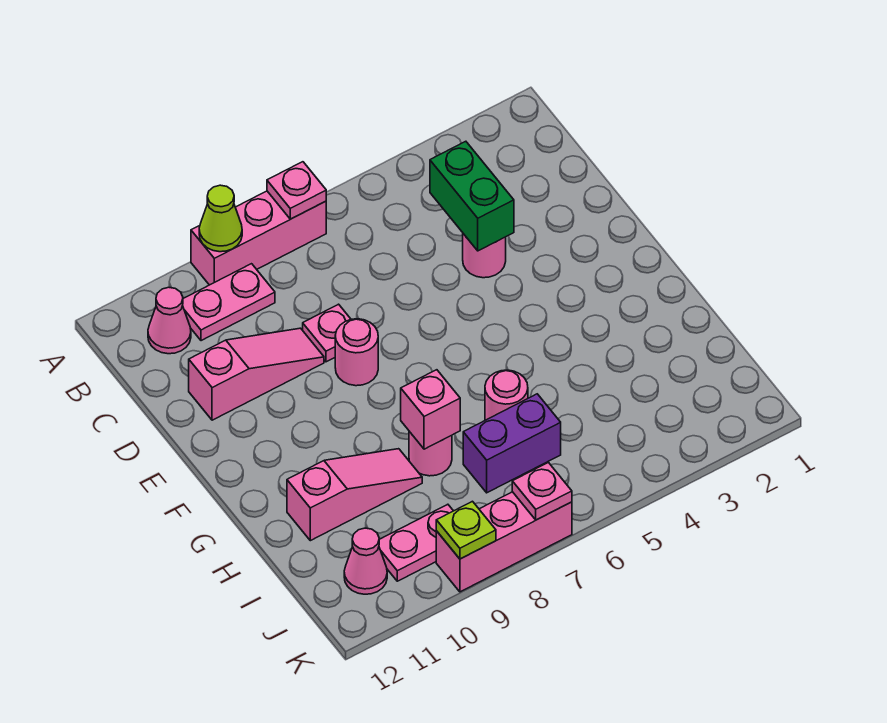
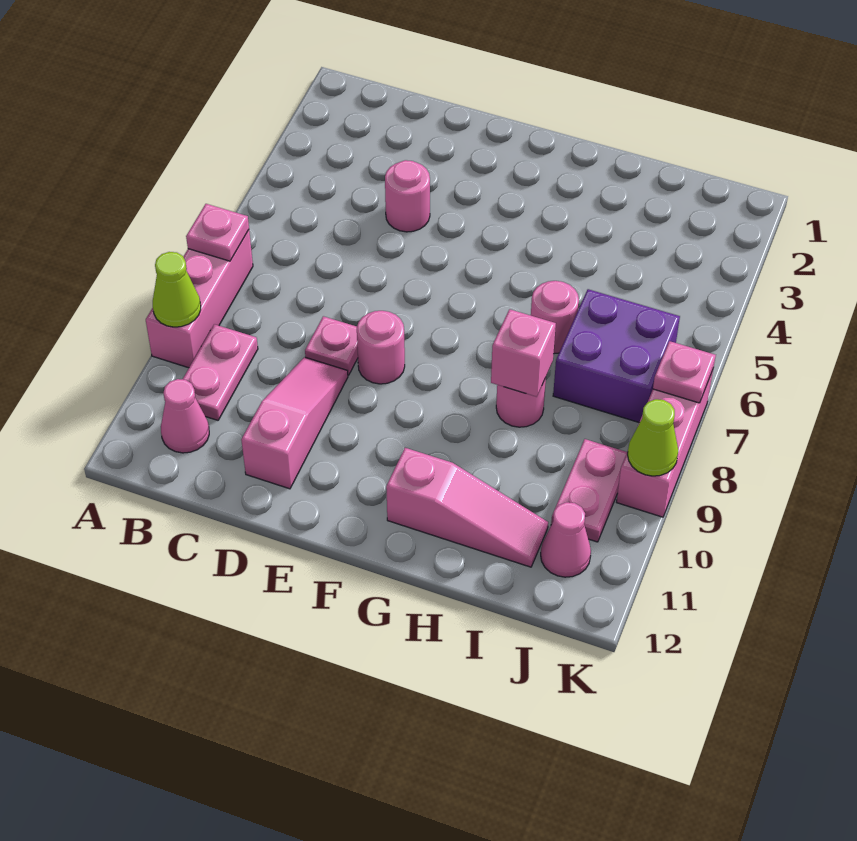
green brick C4:D4 level 2 -> none
pink slope H9:H11 level 1 top 11 -> pink slope G11:I11 level 1 top G
purple brick I6:I7 level 1 -> purple brick I6:J7 level 1
lime plate K9 level 2 -> lime cone K9 level 2

